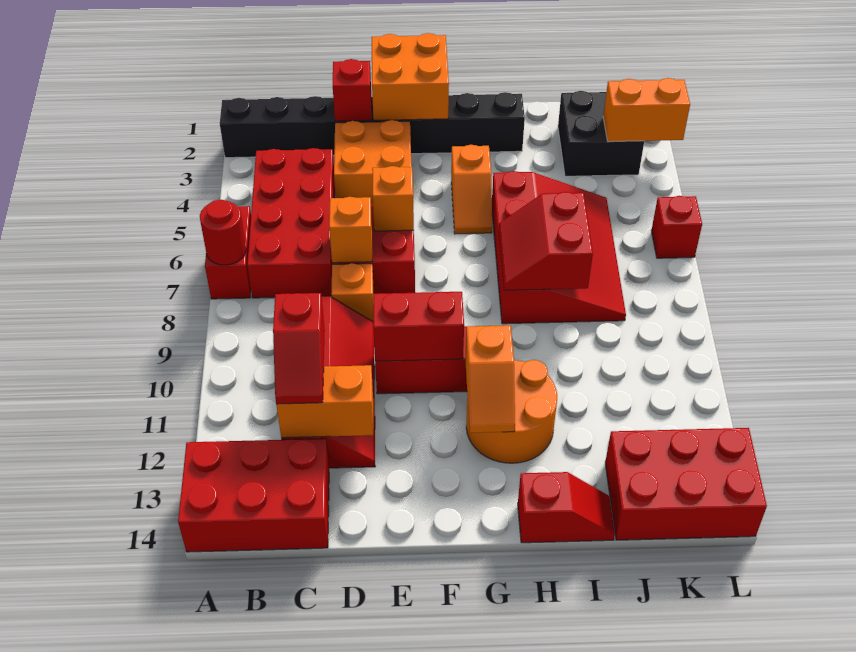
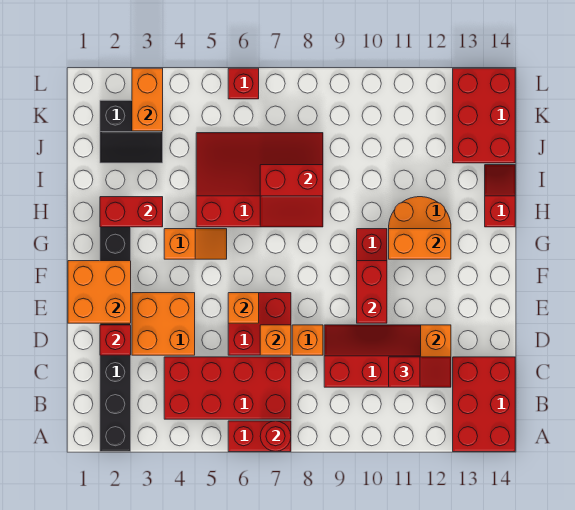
orange slope G11:G12 level 2 top 11 -> orange brick G11:G12 level 2
none -> red brick H2:H3 level 2
black brick J2:K3 level 1 -> black slope J2:K3 level 1 top K

